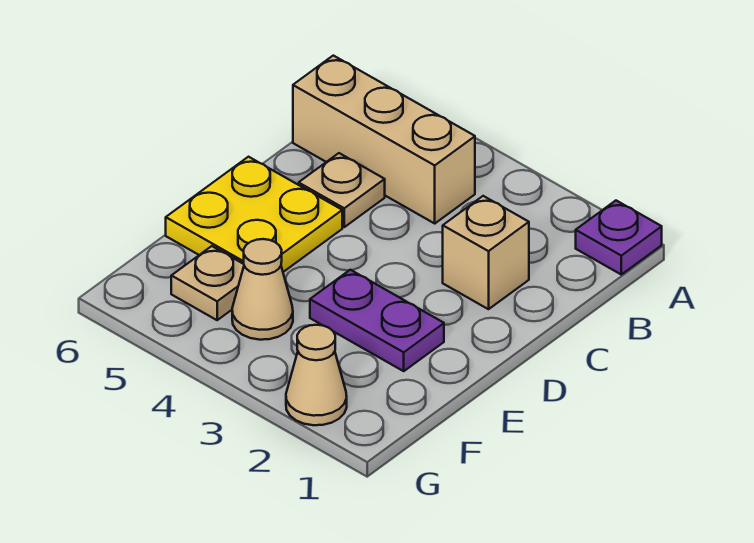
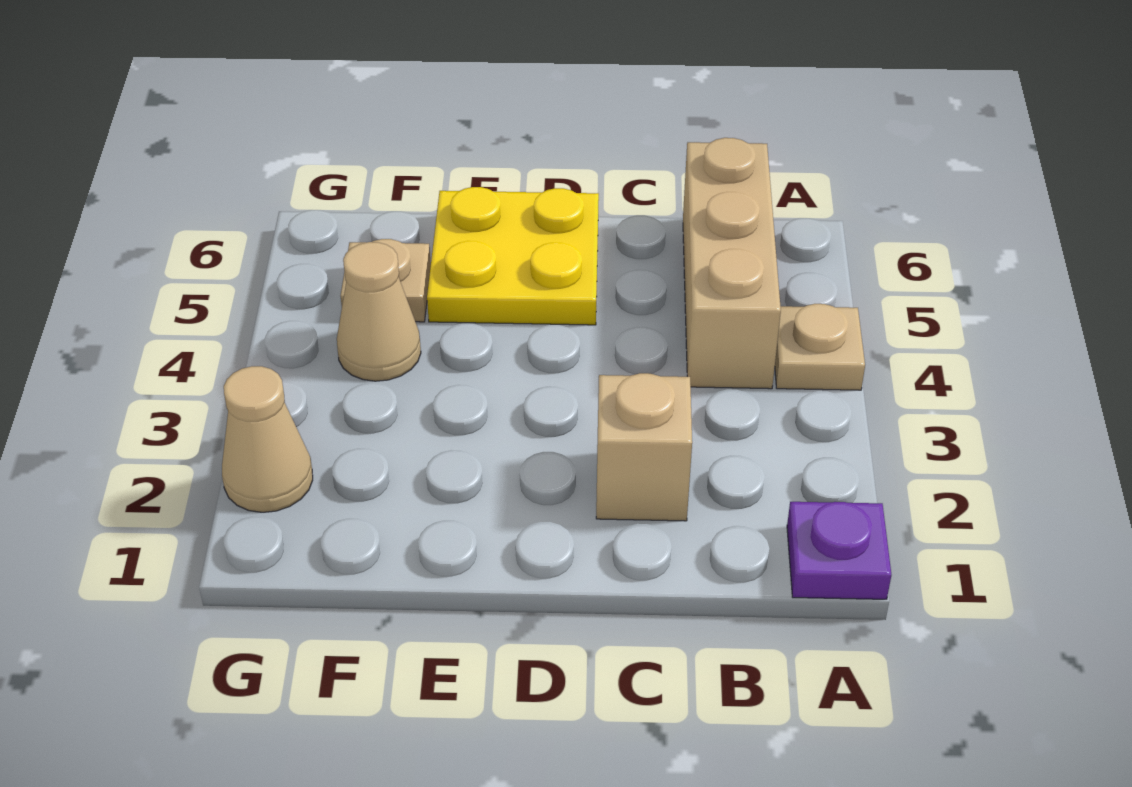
tan plate C5 level 1 -> tan plate A4 level 1
purple plate E2:E3 level 1 -> none

